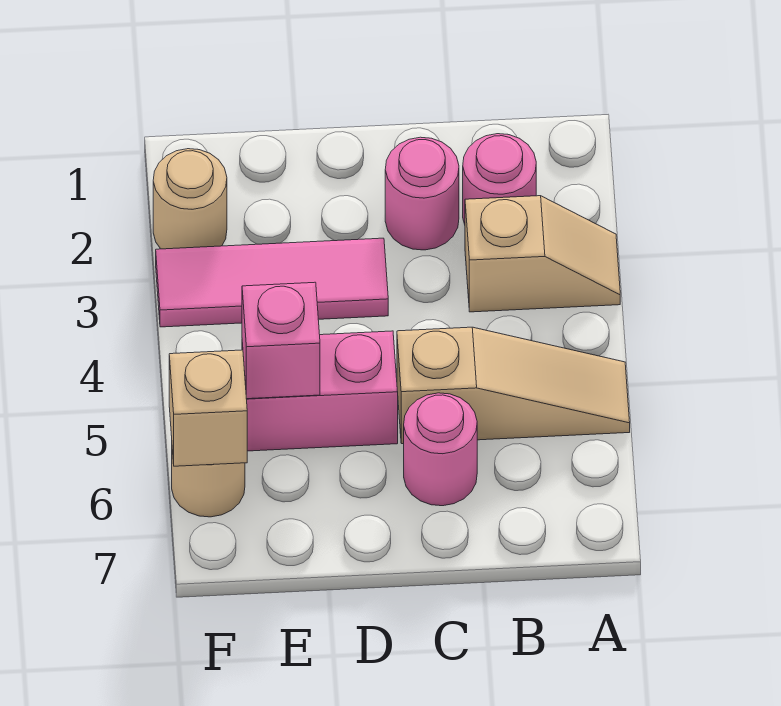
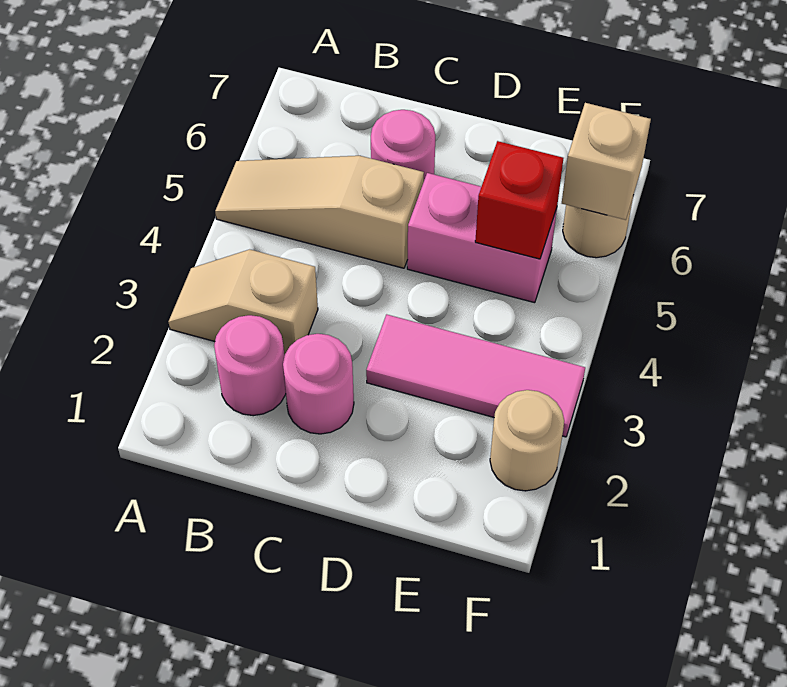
pink brick E5 level 2 -> red brick E5 level 2

